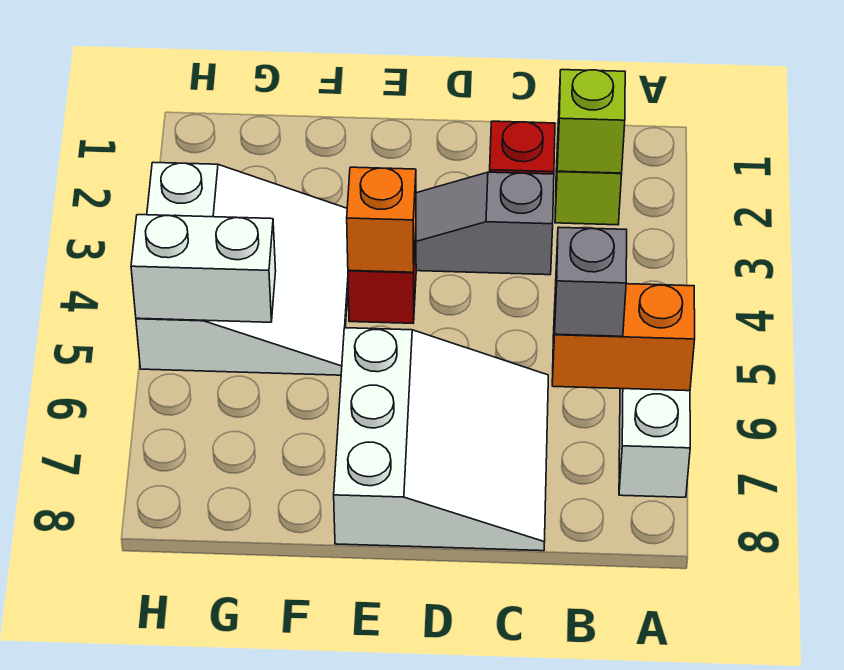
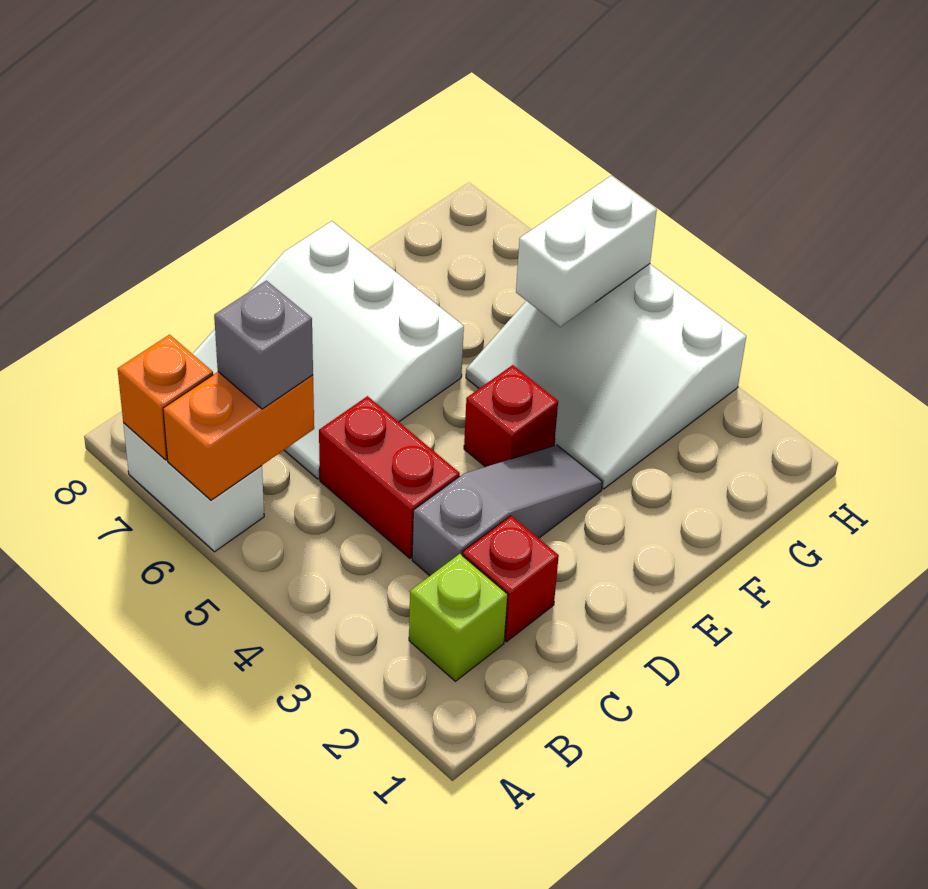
lime brick B2 level 2 -> none
none -> red brick C4:C5 level 1
orange brick E4 level 2 -> orange brick A7 level 2

